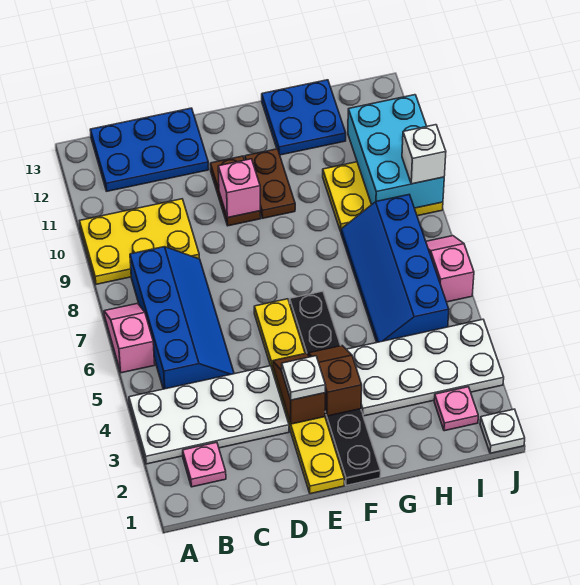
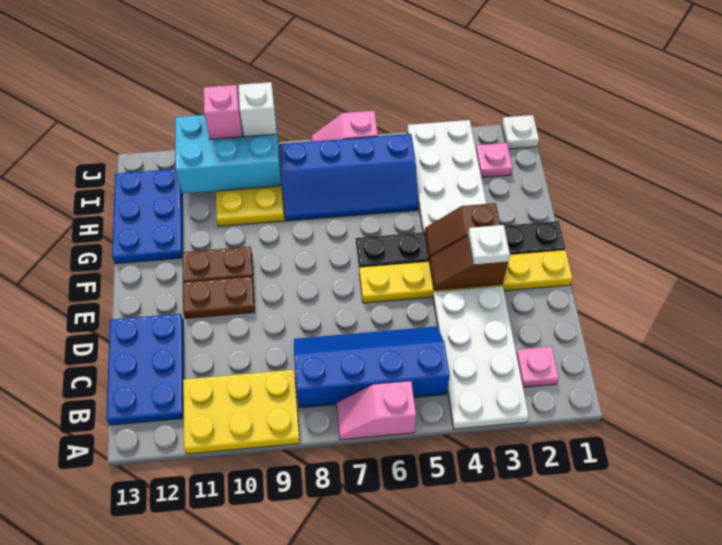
yellow plate A9:C10 level 1 -> yellow plate A9:B11 level 1
pink brick E10 level 2 -> pink brick J10 level 3
blue plate G12:H13 level 1 -> blue plate G12:I13 level 1

